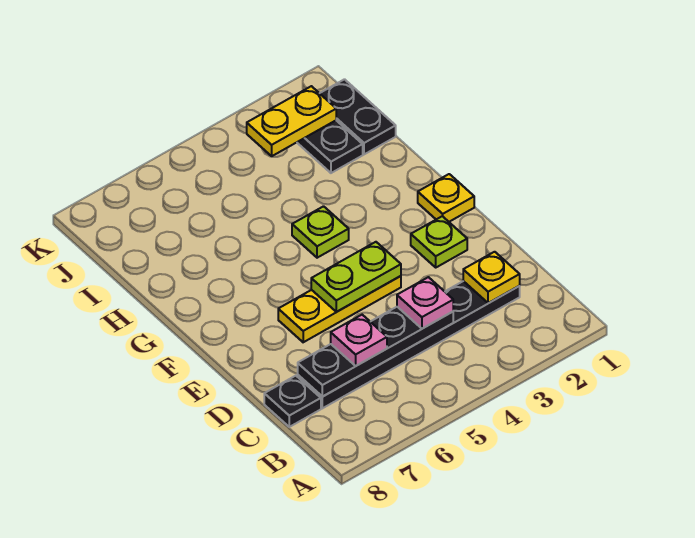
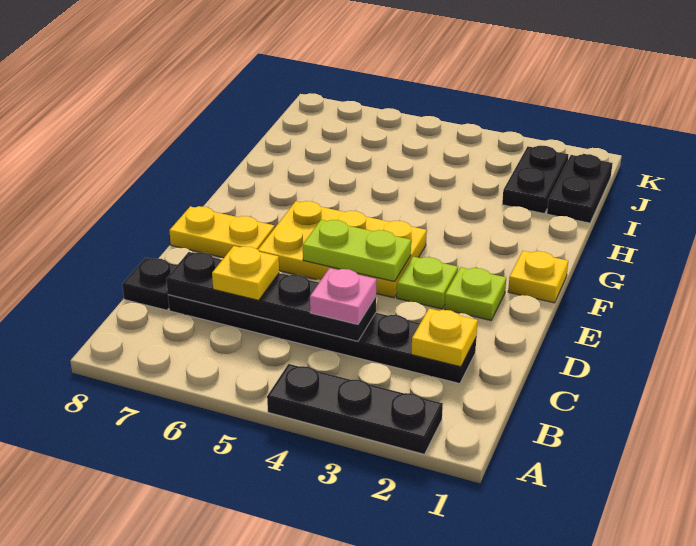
none -> black plate A2:A4 level 1
pink plate C6 level 3 -> yellow plate C6 level 3
yellow plate E4:E6 level 1 -> yellow plate E4:F6 level 1
lime plate G4 level 1 -> lime plate E3 level 1
yellow plate J2:J3 level 2 -> yellow plate E7:E8 level 1

